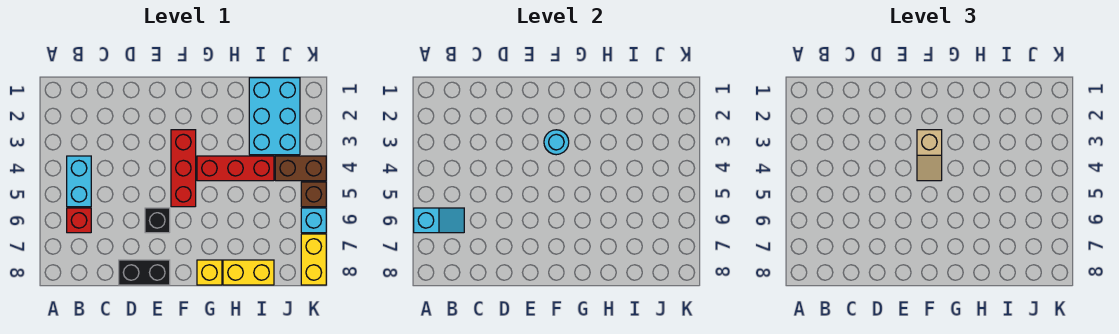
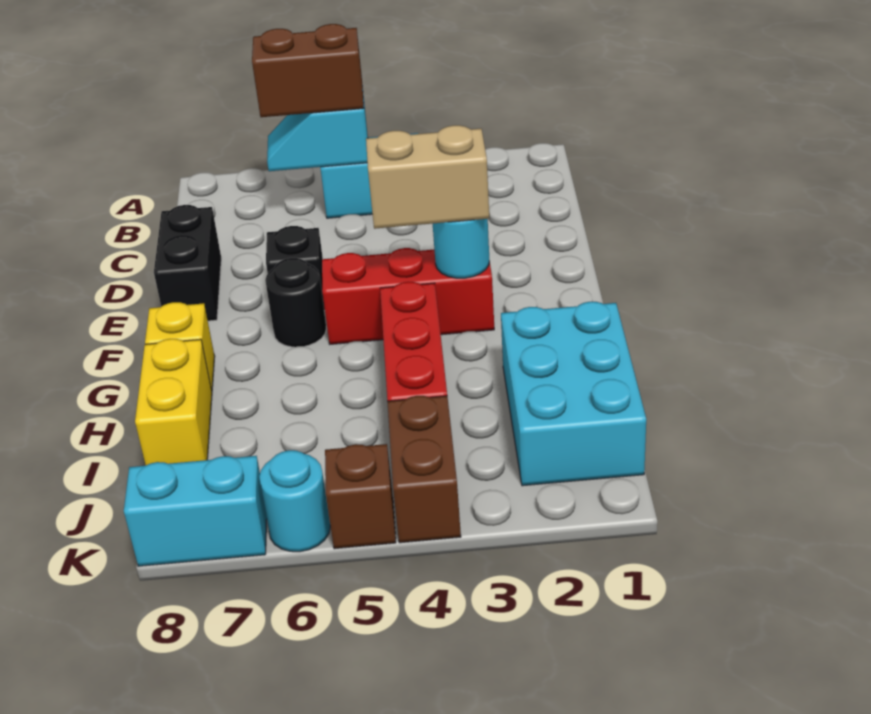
cyan slope A6:B6 level 2 top A -> cyan slope B5:B6 level 2 top 5
none -> brown brick B5:B6 level 3
red brick B6 level 1 -> none
tan slope F3:F4 level 3 top 3 -> tan brick F3:F4 level 3
none -> black round brick F6 level 1
cyan brick I1:J3 level 1 -> cyan brick H1:J2 level 1
cyan brick K6 level 1 -> cyan round brick K6 level 1
yellow brick K7:K8 level 1 -> cyan brick K7:K8 level 1

